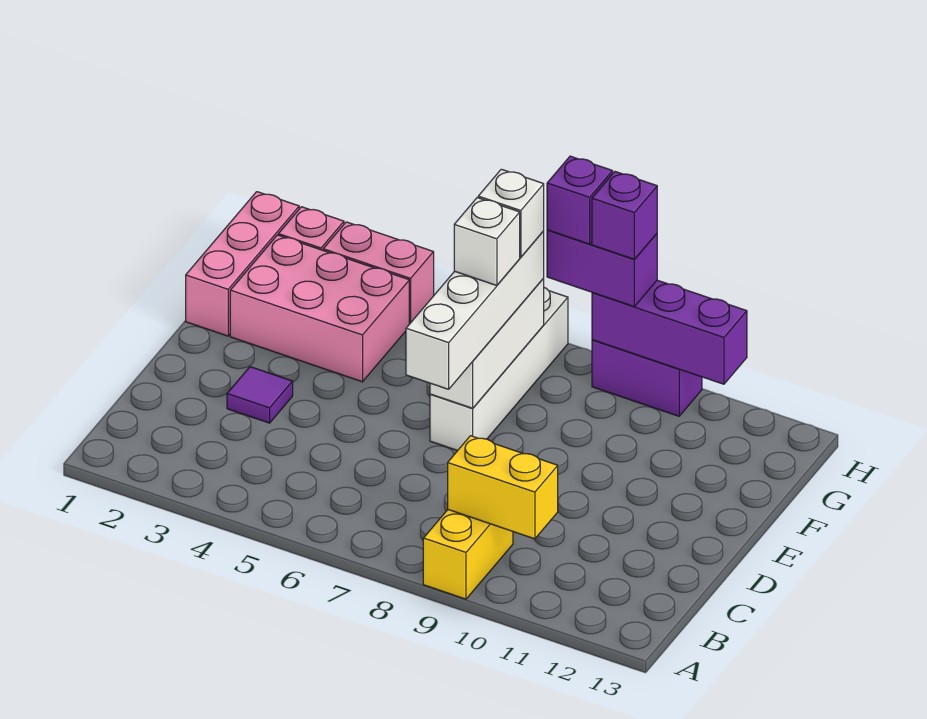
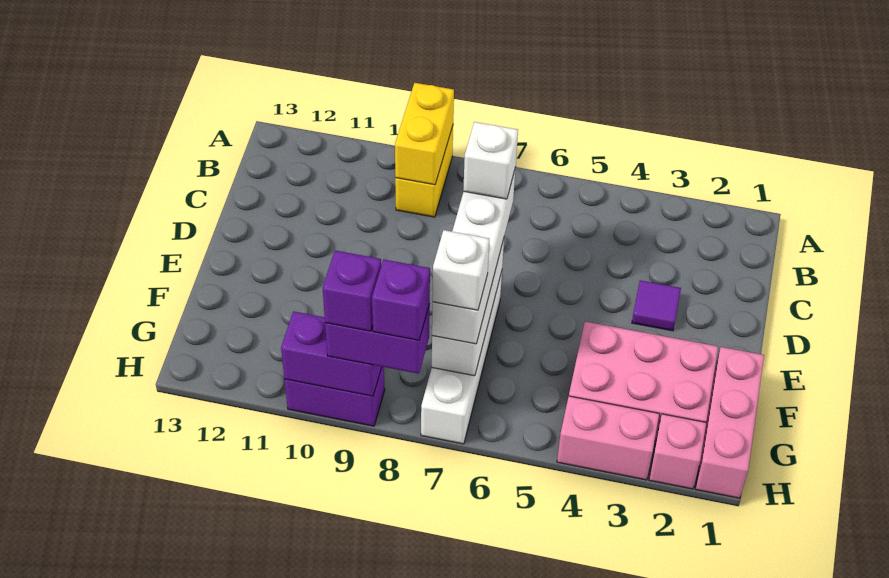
yellow brick B9:B10 level 2 -> yellow brick A9:B9 level 2
white brick F7 level 4 -> white brick D7 level 4
purple brick H9:H11 level 2 -> purple brick H9:H10 level 2

